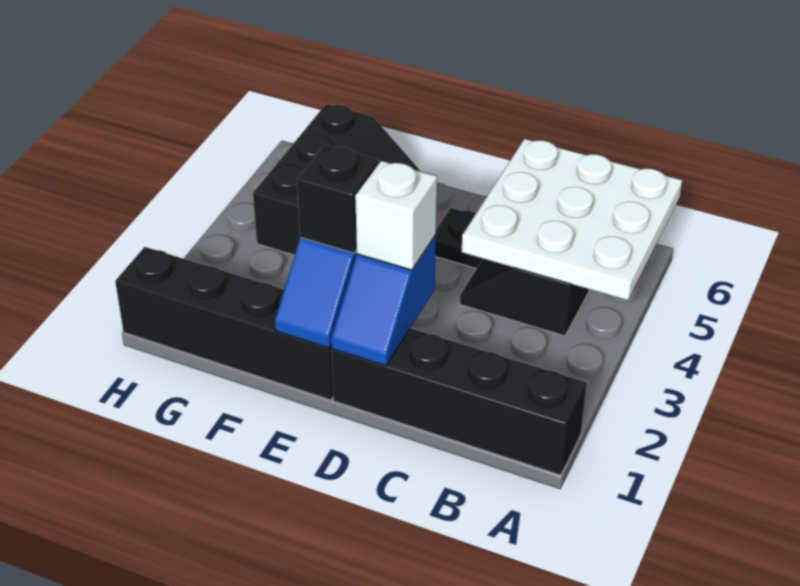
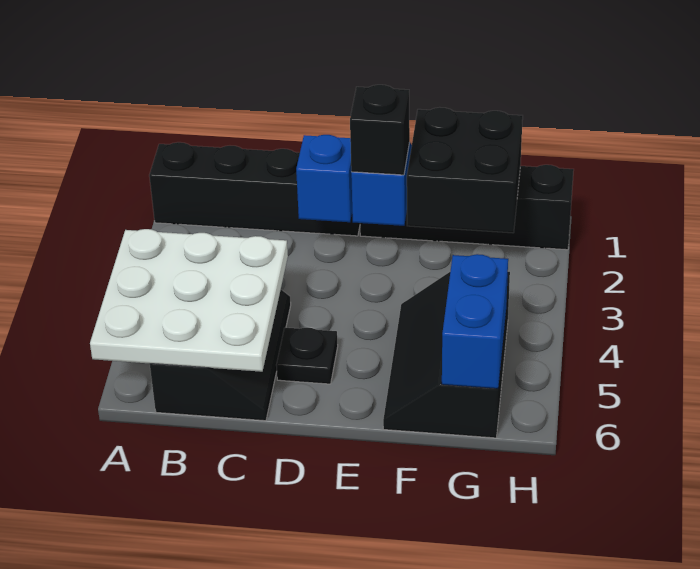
white brick D2 level 3 -> none
none -> black brick F1:G2 level 2
none -> blue brick G5:G6 level 2

